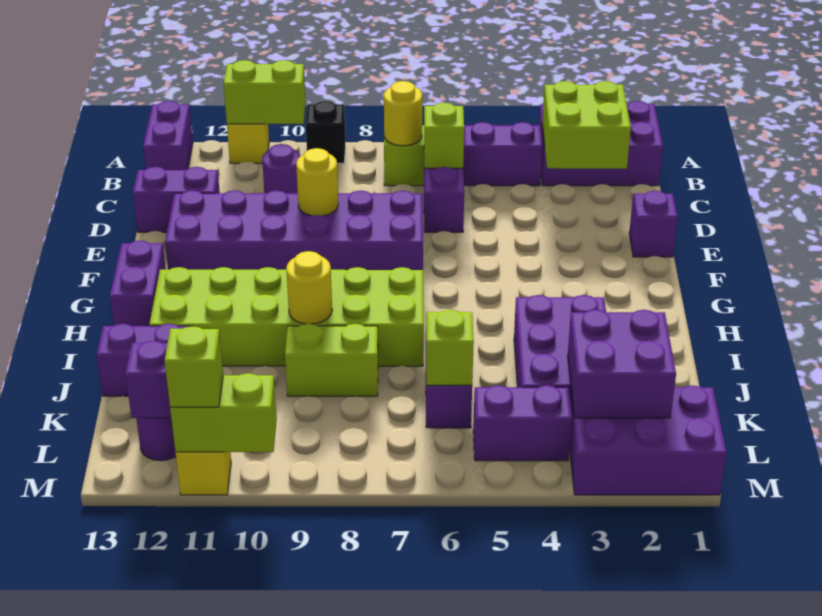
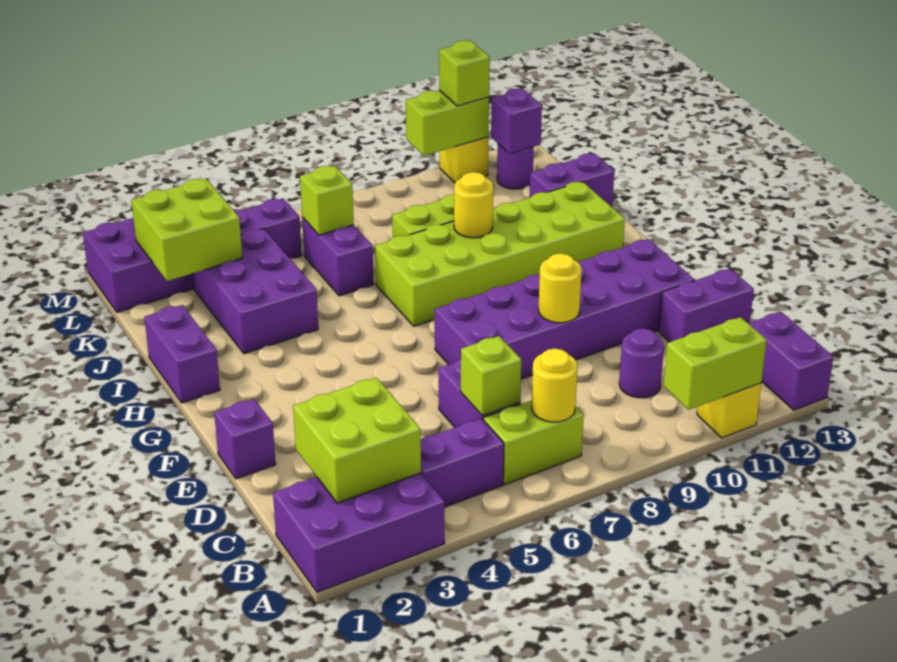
black brick A9 level 1 -> none
purple brick G13:H13 level 1 -> purple brick H1:I1 level 1
purple brick K2:L3 level 2 -> lime brick K2:L3 level 2

